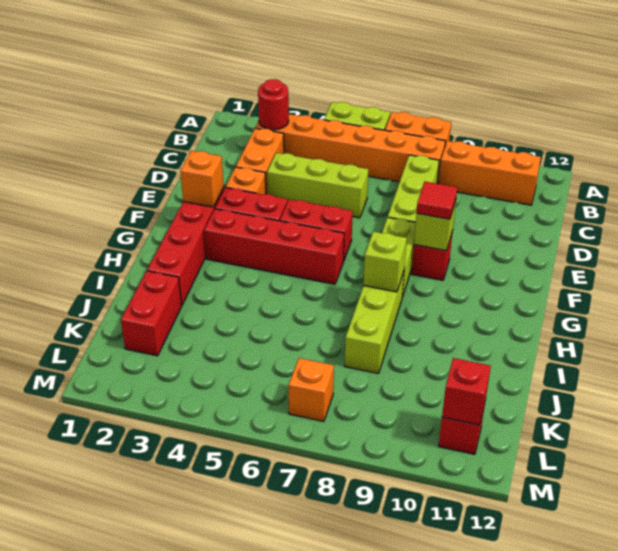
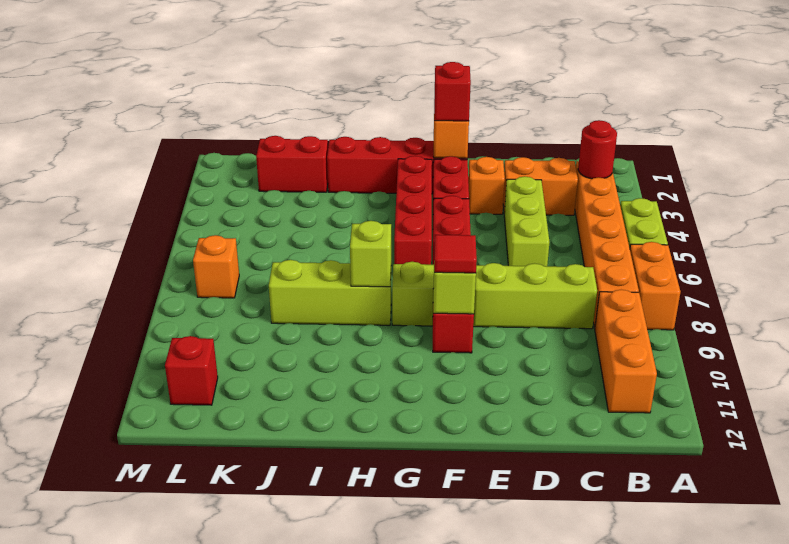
red brick L11 level 2 -> red brick F2 level 3

